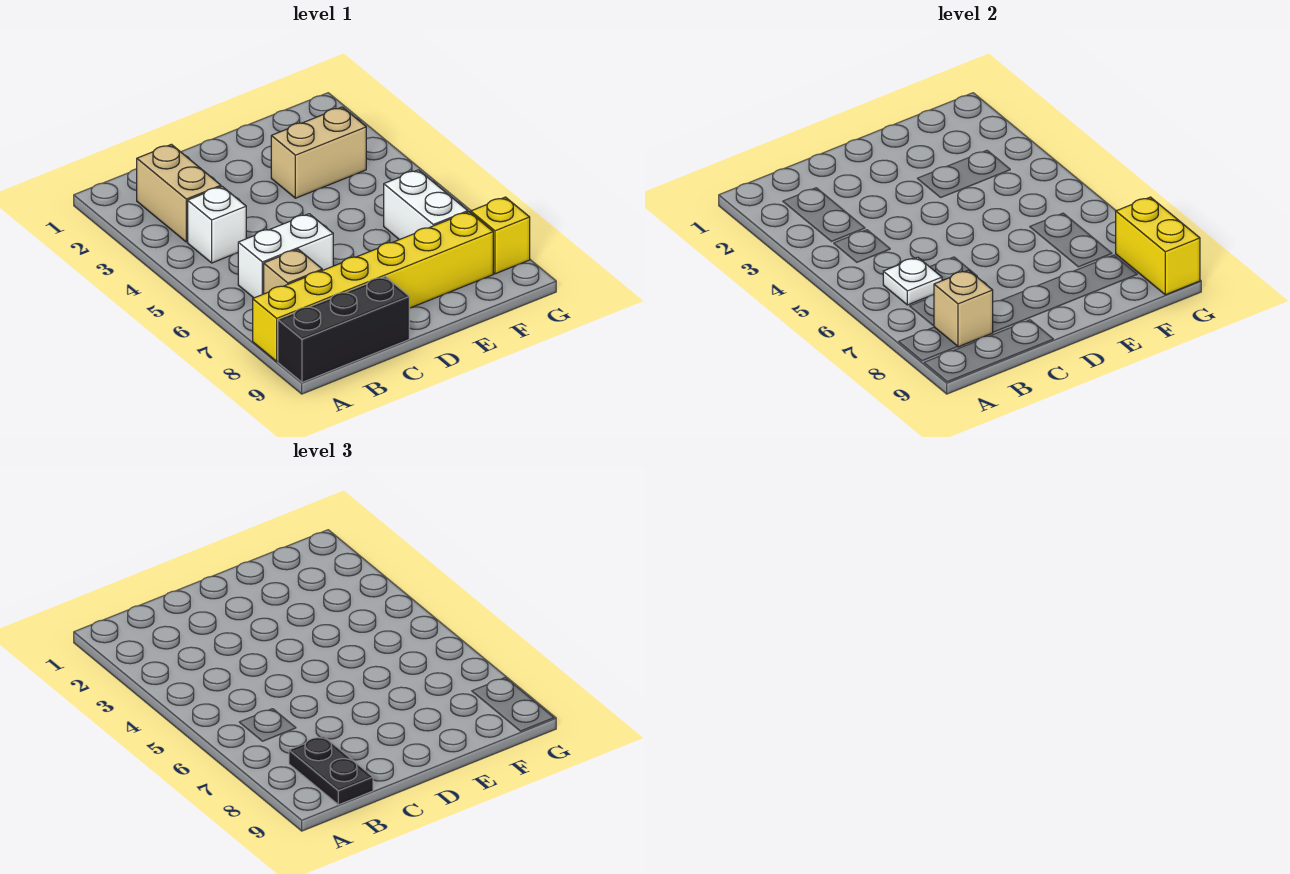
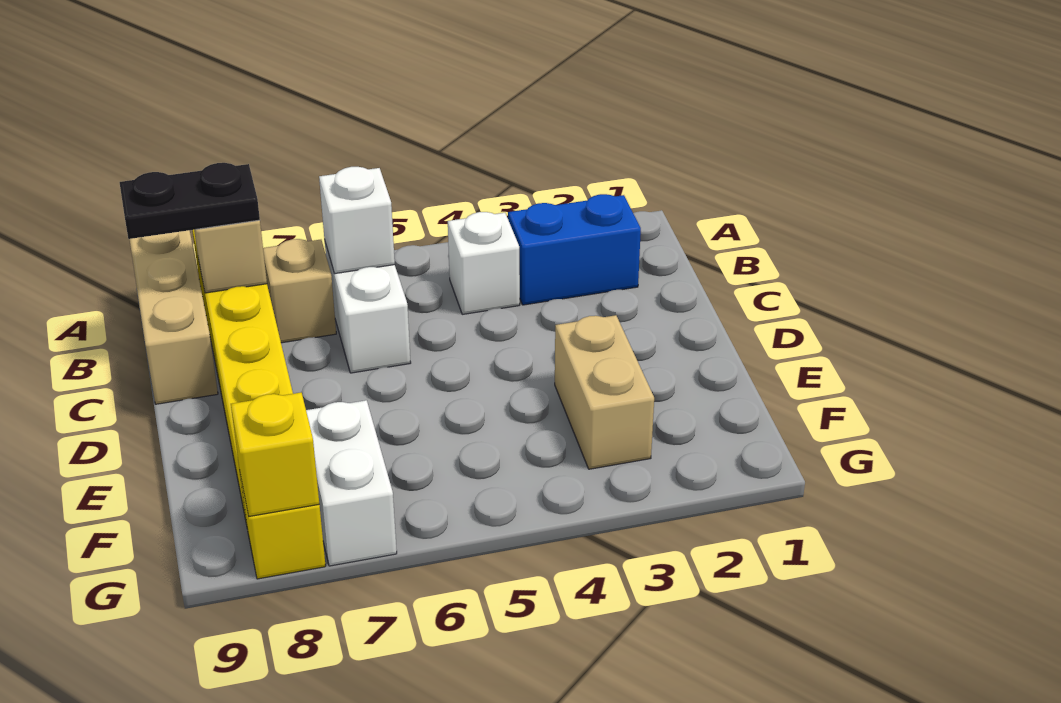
black brick A9:C9 level 1 -> tan brick A9:C9 level 1
tan brick B2:B3 level 1 -> blue brick B2:B3 level 1
white plate B6 level 2 -> white brick B6 level 2
white brick F6:F7 level 1 -> white brick F7:G7 level 1
yellow brick G8:G9 level 2 -> yellow brick G8 level 2

